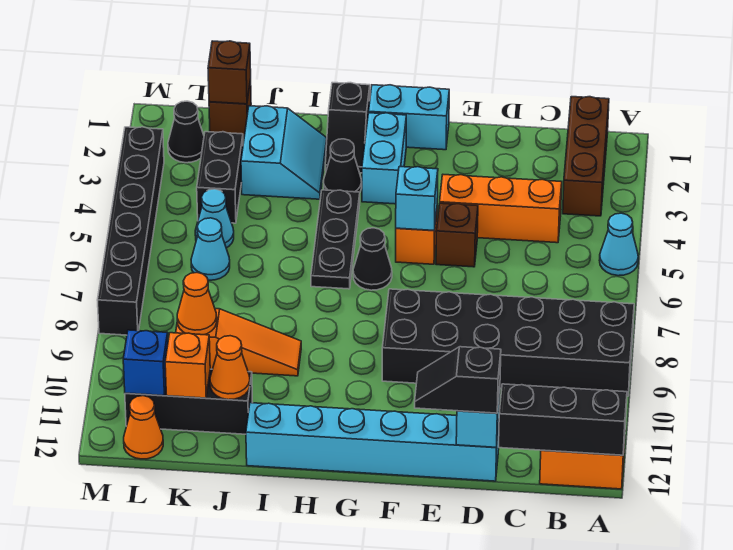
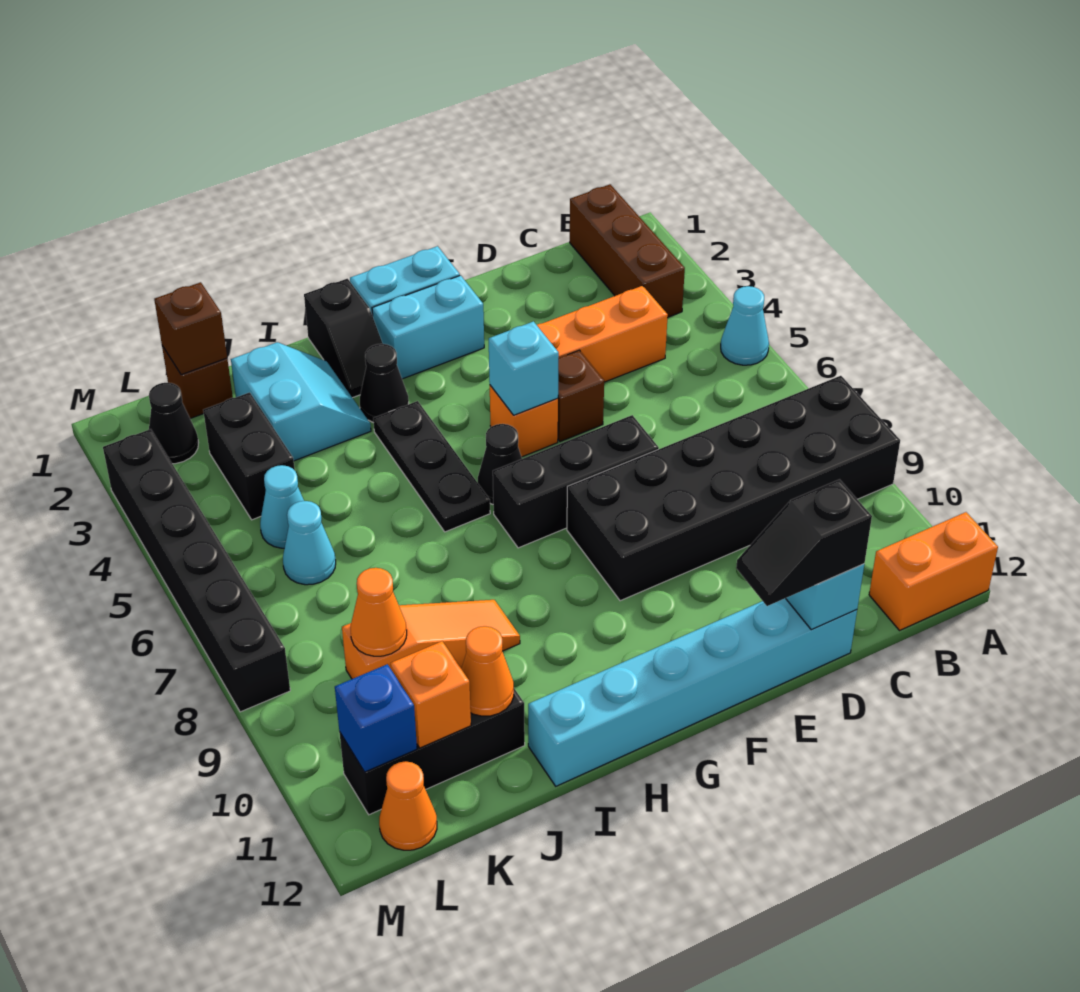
black brick A12:C12 level 2 -> black brick E7:G7 level 1
cyan brick G2:G3 level 1 -> cyan brick F2:G2 level 1

